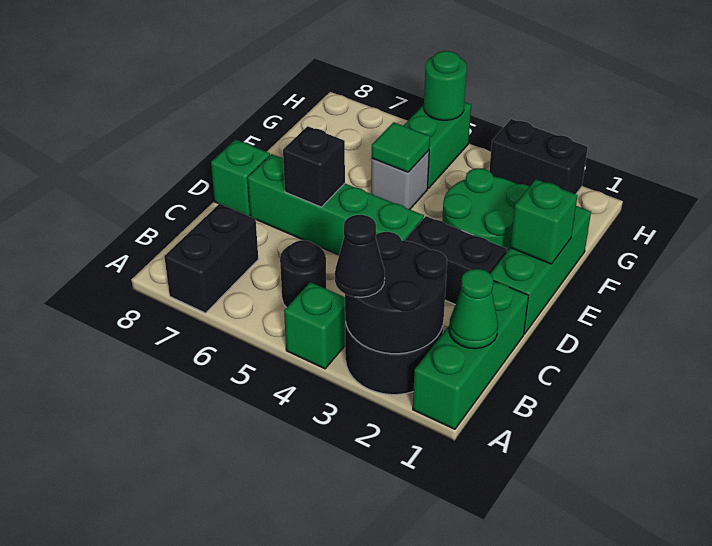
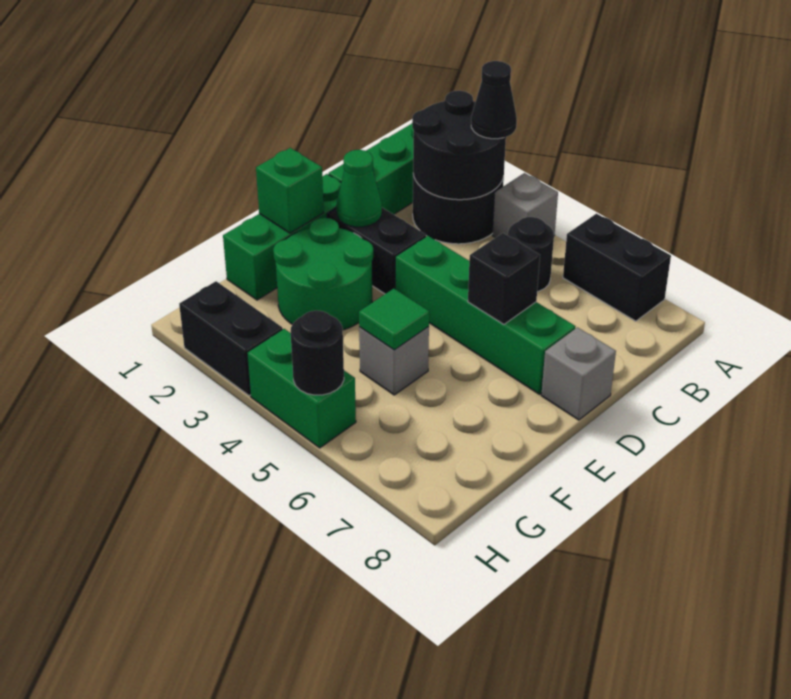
green brick A4 level 1 -> grey brick A4 level 1
black brick A7:B7 level 1 -> black brick A6:A7 level 1
green cone B1 level 2 -> green cone D2 level 2
green brick D8 level 1 -> grey brick D8 level 1
green brick G5:H5 level 1 -> green brick H4:H5 level 1
green round brick H5 level 2 -> black round brick H5 level 2

